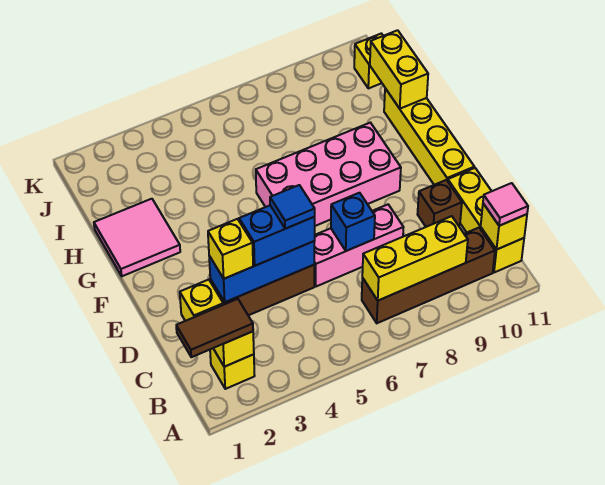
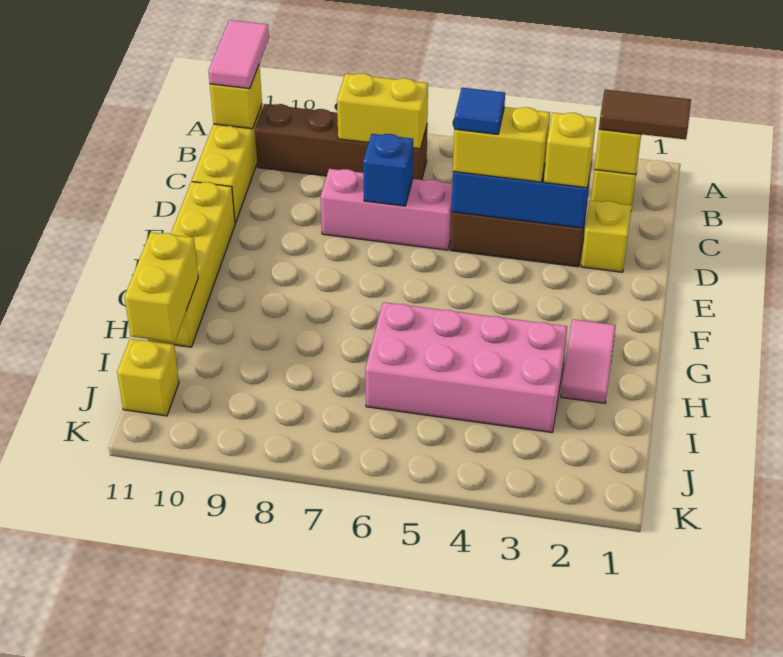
yellow brick B7:B9 level 2 -> yellow brick B7:B8 level 2
pink tile B11 level 3 -> pink tile A11:B11 level 3
blue brick D4:D5 level 3 -> yellow brick D4:D5 level 3
brown brick D10 level 1 -> none
pink brick F6:G9 level 1 -> pink brick H3:I6 level 1
pink tile G1:H2 level 1 -> pink tile G2:H2 level 1

